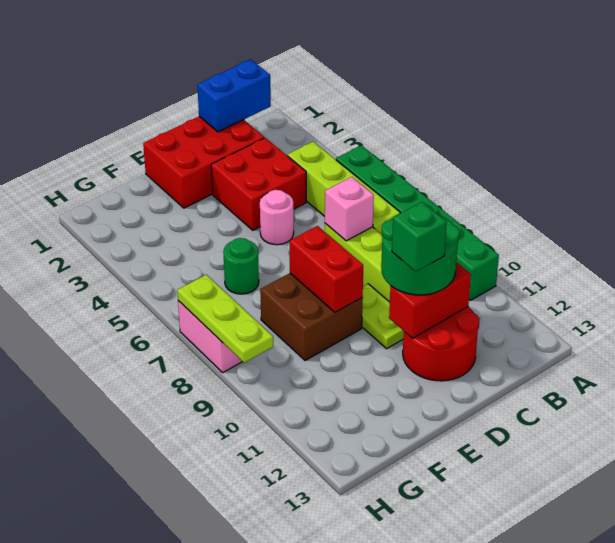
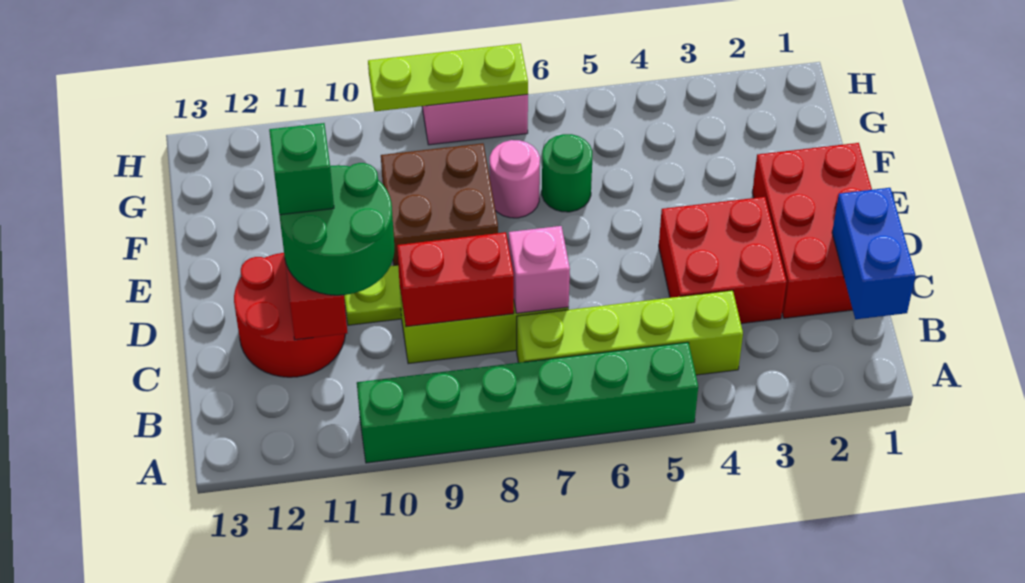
pink round brick D5 level 1 -> pink round brick F7 level 1
red brick E8:E9 level 2 -> red brick C8:C9 level 2

